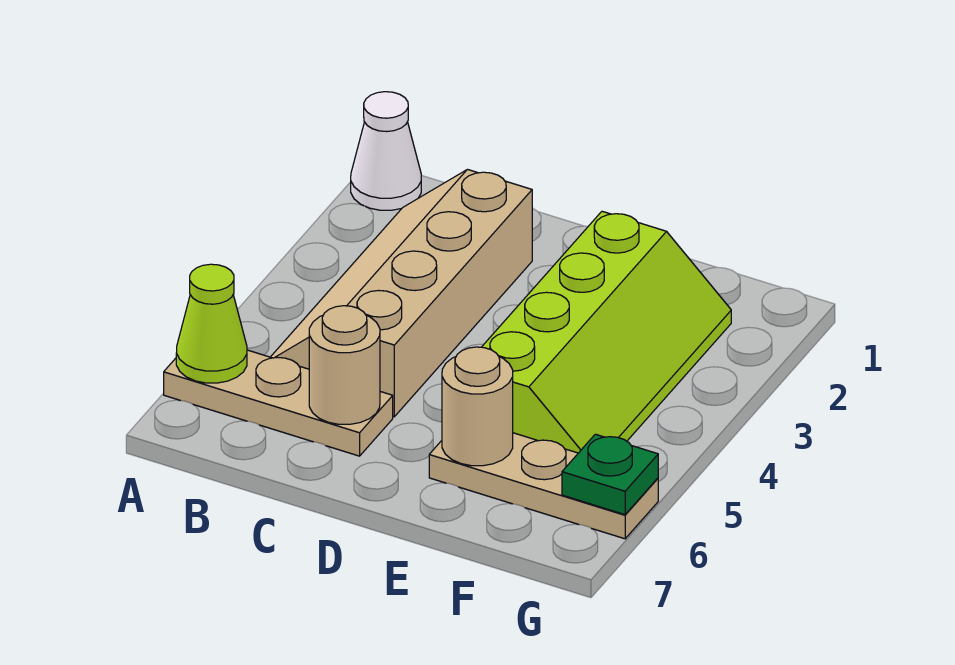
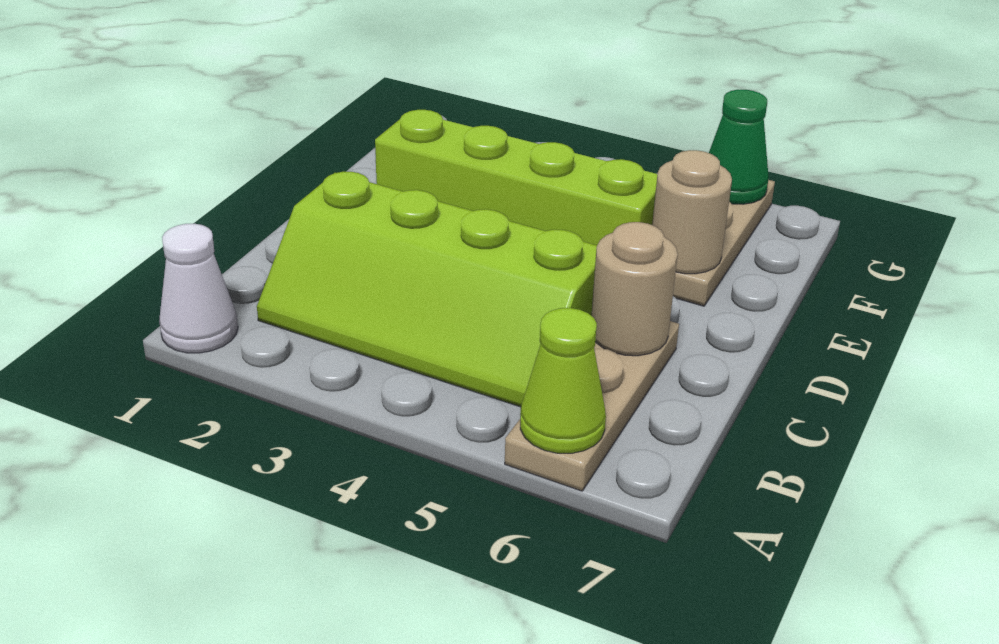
tan slope B2:C5 level 1 top C -> lime slope B2:C5 level 1 top C
green plate G6 level 2 -> green cone G6 level 2

